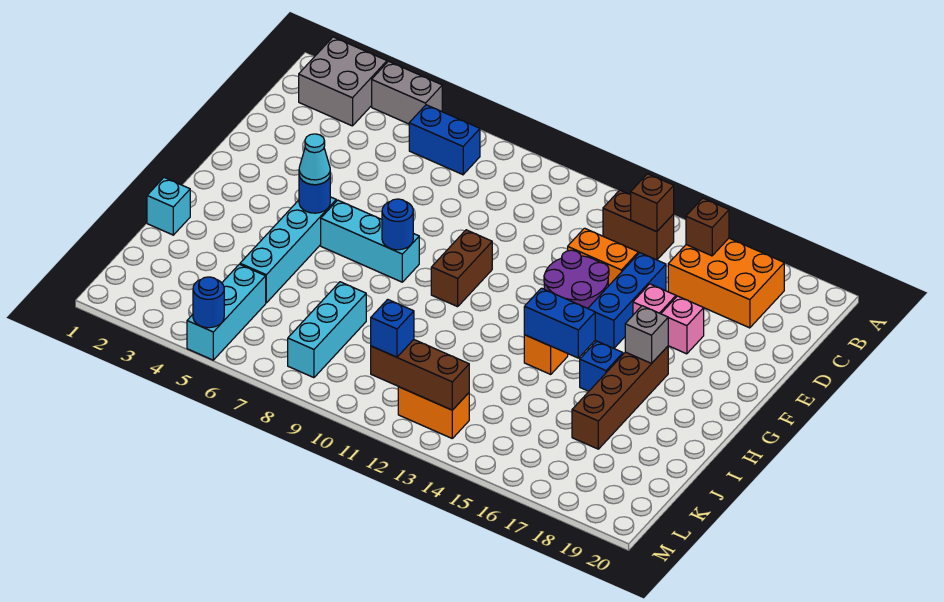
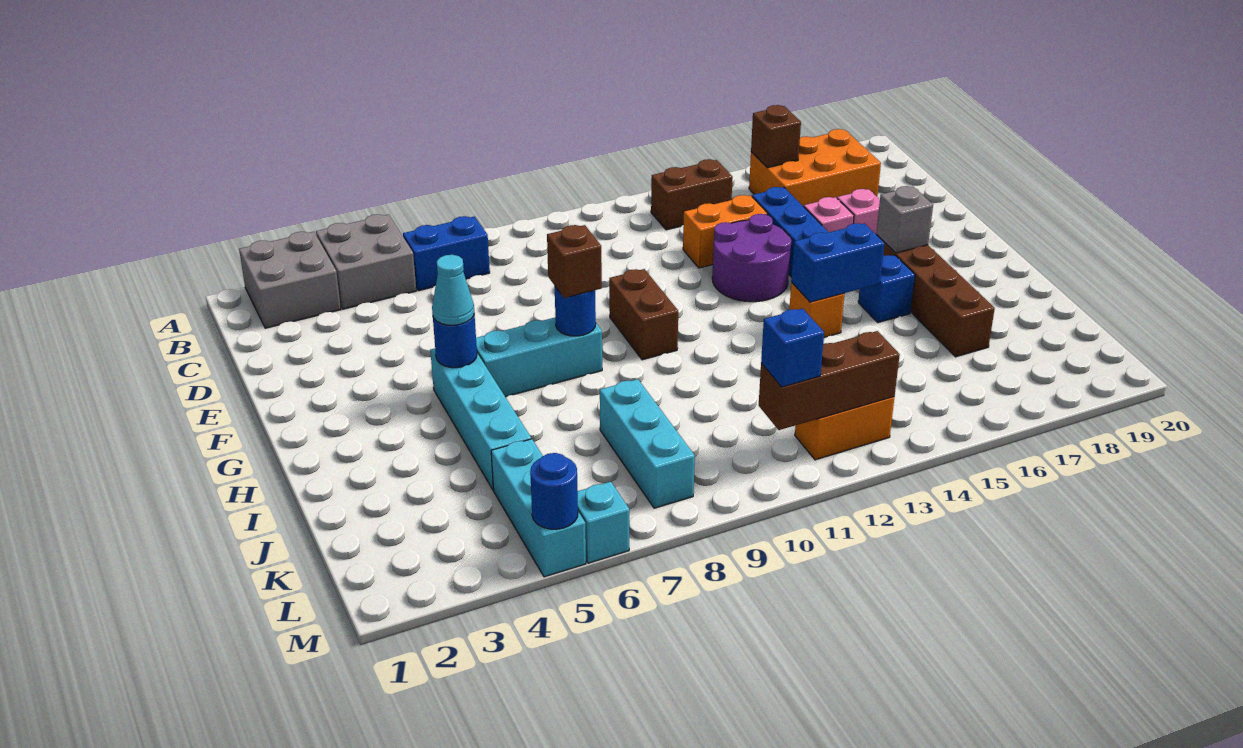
grey brick A4:A5 level 1 -> grey brick A4:B5 level 1
brown brick B14 level 2 -> brown brick G8 level 3
cyan brick I1 level 1 -> cyan brick M6 level 1

